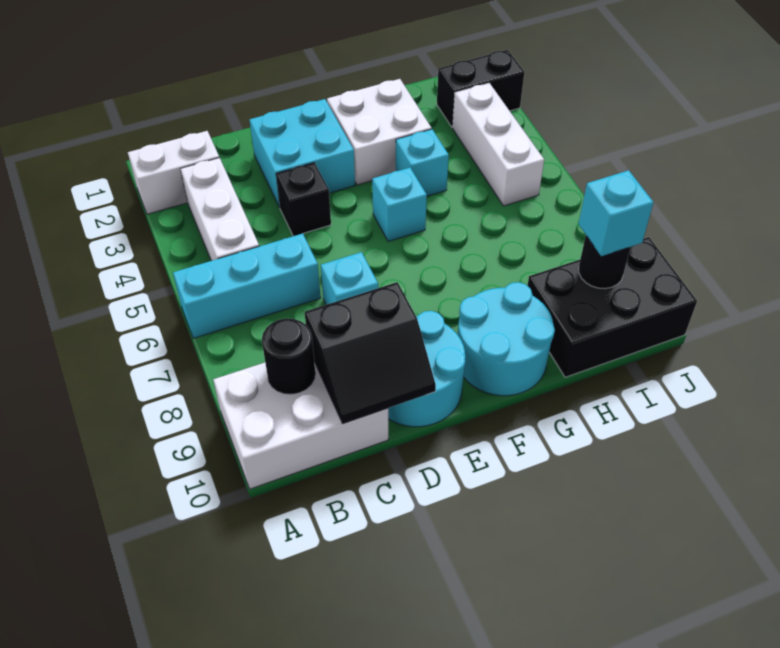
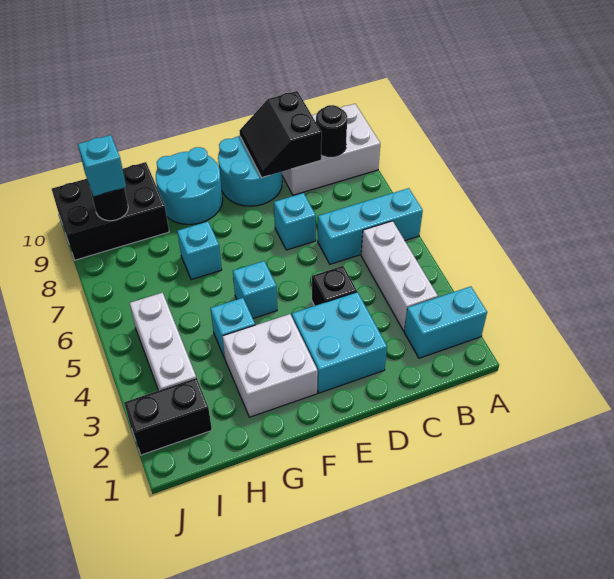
white brick A2:B2 level 1 -> cyan brick A2:B2 level 1
black slope C9:D10 level 2 top 9 -> black slope C9:D10 level 2 top C
none -> cyan brick G7 level 1

